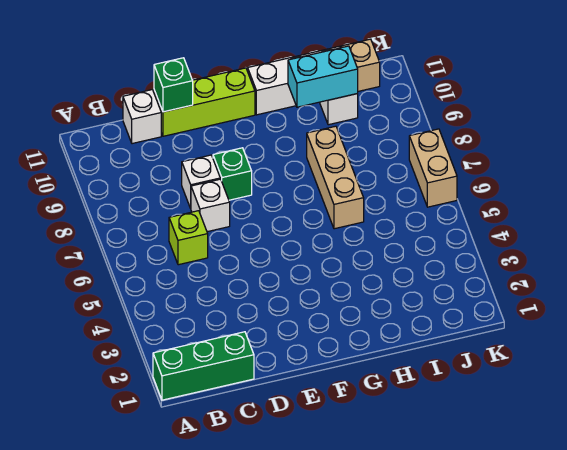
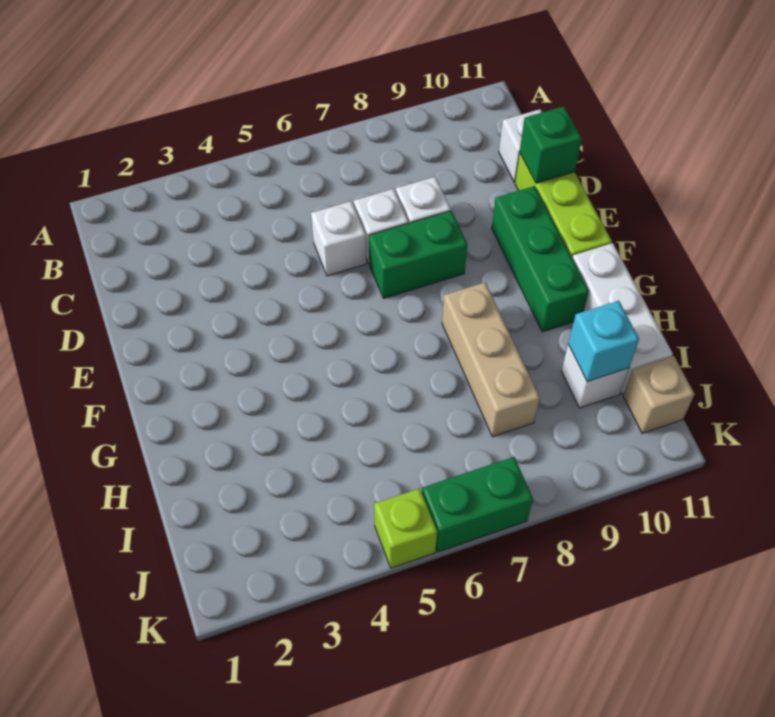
green brick A1:C1 level 1 -> green brick E10:G10 level 1
lime brick C6 level 1 -> lime brick K5 level 1
none -> white brick D6 level 1
green brick E8 level 1 -> green brick E7:E8 level 1
tan brick H6:H8 level 1 -> tan brick G8:I8 level 1
cyan brick H10:I10 level 2 -> cyan brick I10 level 2
tan brick K6:K7 level 1 -> green brick K6:K7 level 1

